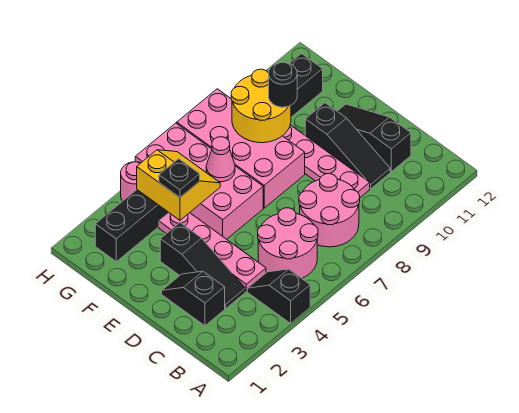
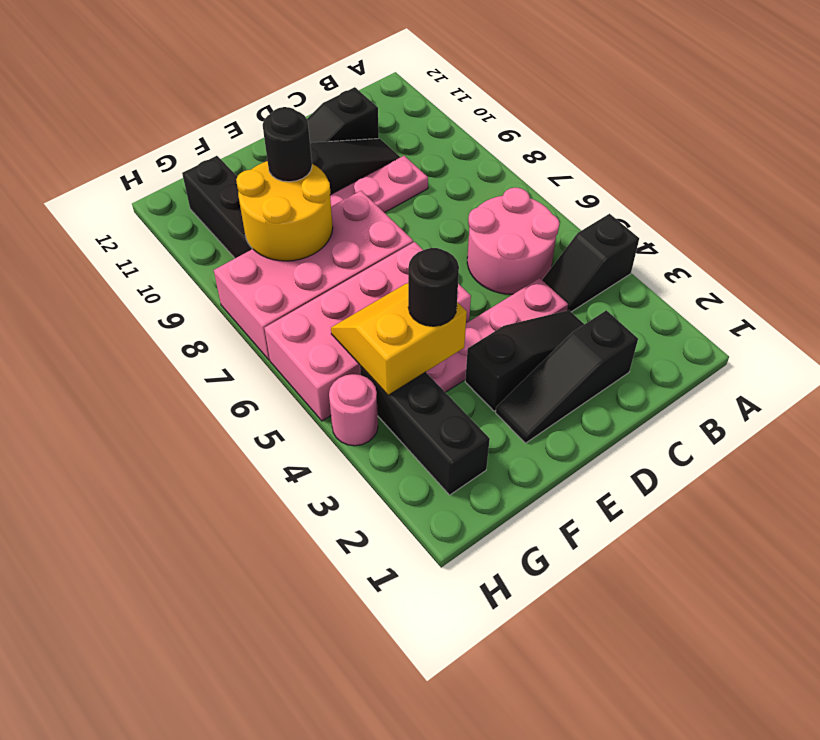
pink round brick B7:C8 level 1 -> none
black slope C2:D2 level 1 top C -> black slope C2:E2 level 1 top C
black plate F4 level 3 -> black round brick F4 level 3
pink cone F6 level 2 -> none

